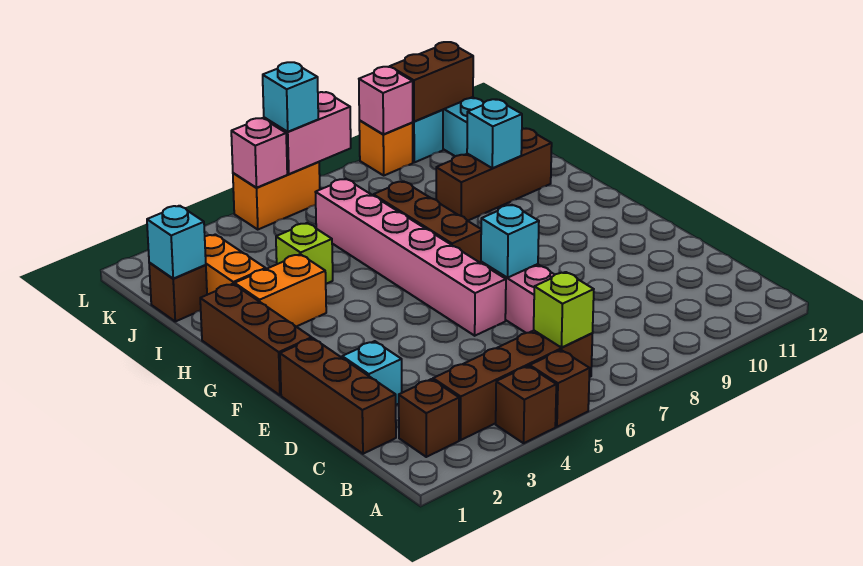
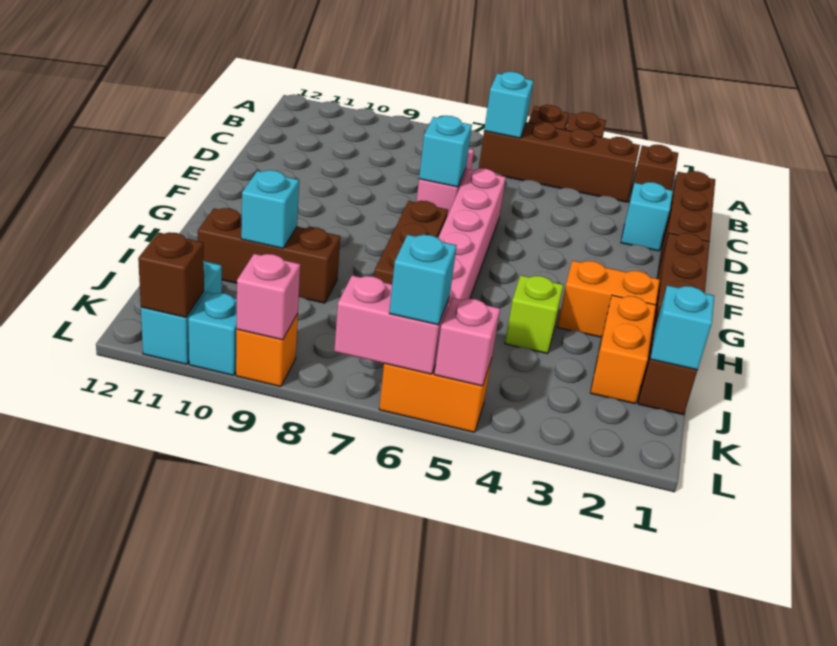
lime brick B6 level 2 -> cyan brick B6 level 2
brown brick L10:L11 level 2 -> brown brick L11 level 2

